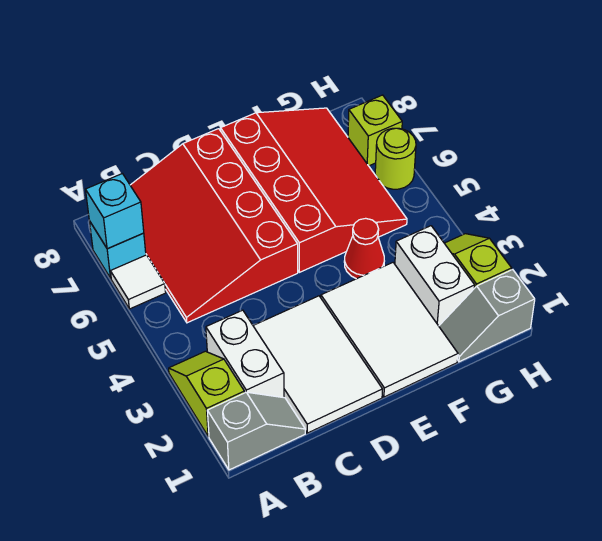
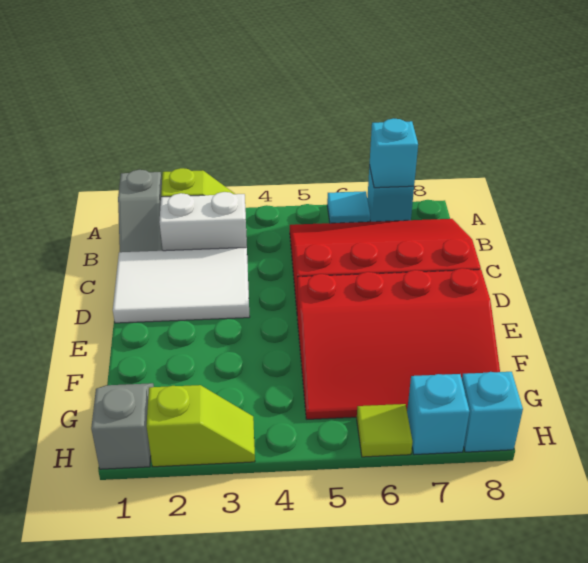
white tile A6 level 1 -> cyan tile A6 level 1
white tile E1:F3 level 1 -> none
red cone F4 level 1 -> none
white brick G2:G3 level 1 -> none
lime round brick H6 level 1 -> lime tile H6 level 1
lime brick H7 level 1 -> cyan brick H7 level 1
none -> cyan brick H8 level 1

